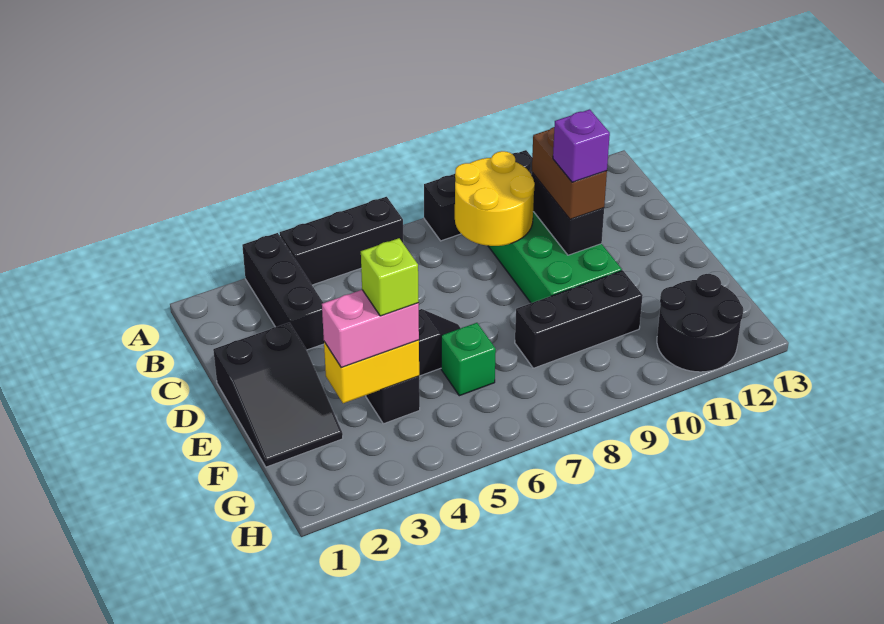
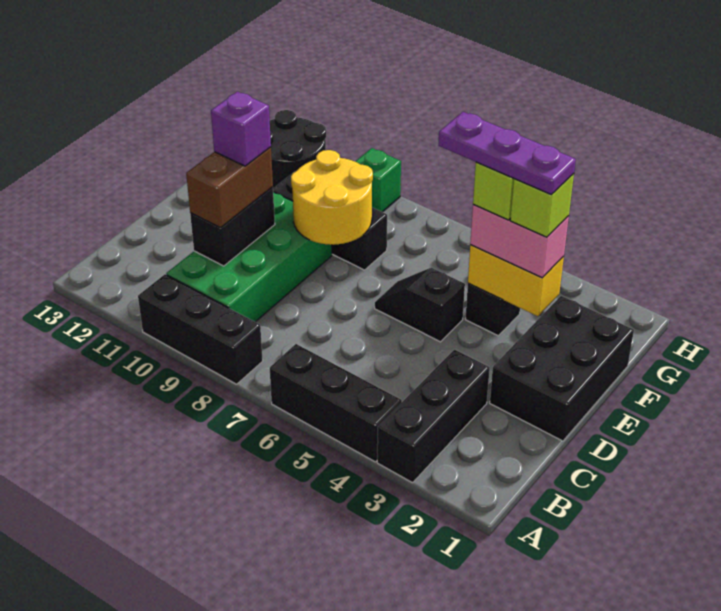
yellow round brick B8:C9 level 2 -> yellow round brick E8:F9 level 2
black slope D1:F2 level 1 top D -> black brick D1:F2 level 1
none -> lime brick F3 level 4
none -> purple plate F3:F5 level 5
green brick F6 level 1 -> green brick H9 level 1

